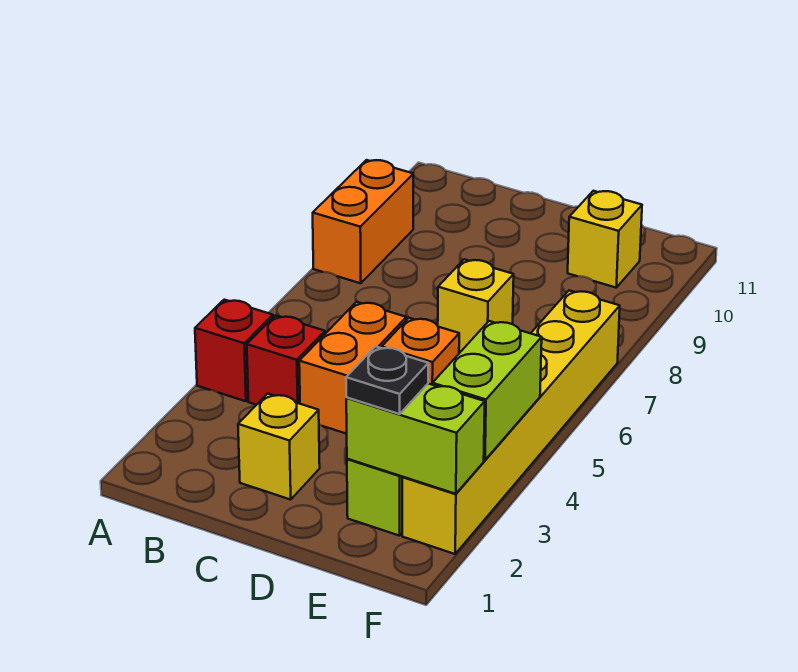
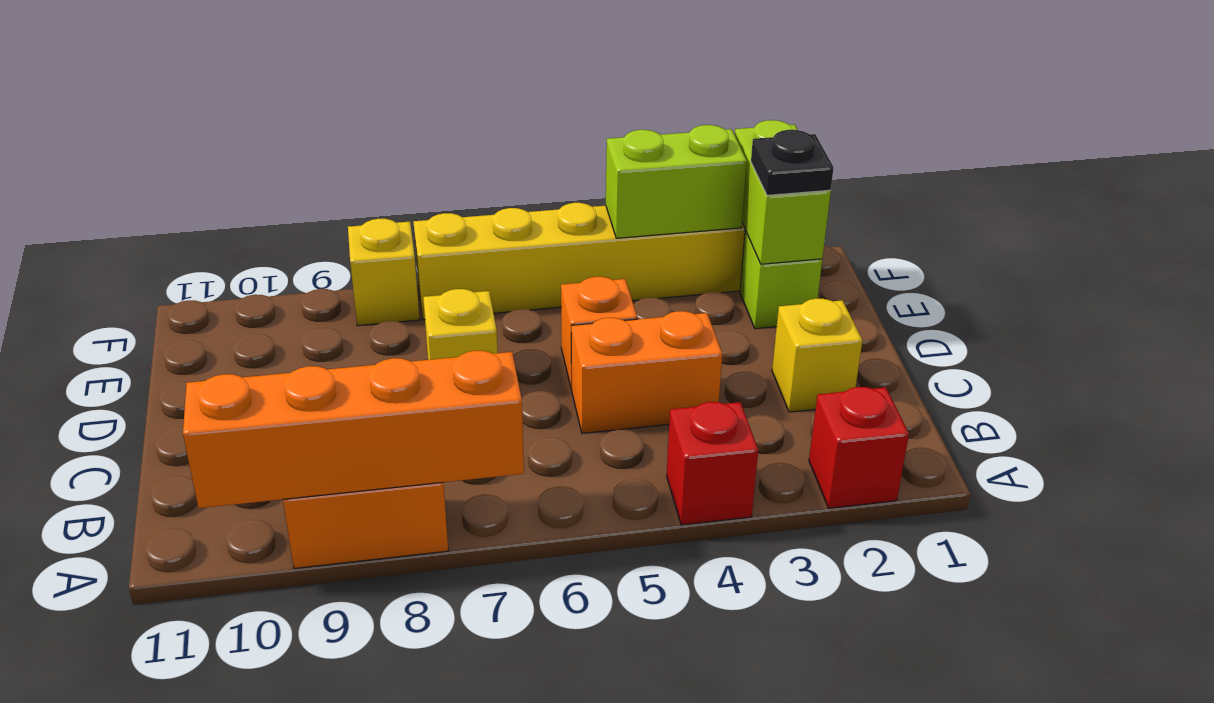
none -> orange brick A7:A10 level 2
red brick B4 level 1 -> red brick A2 level 1
yellow brick E10 level 1 -> yellow brick F8 level 1

